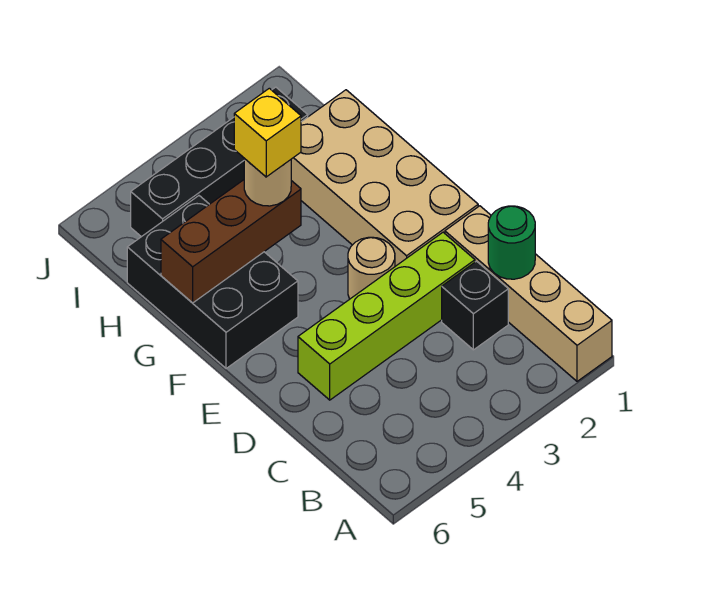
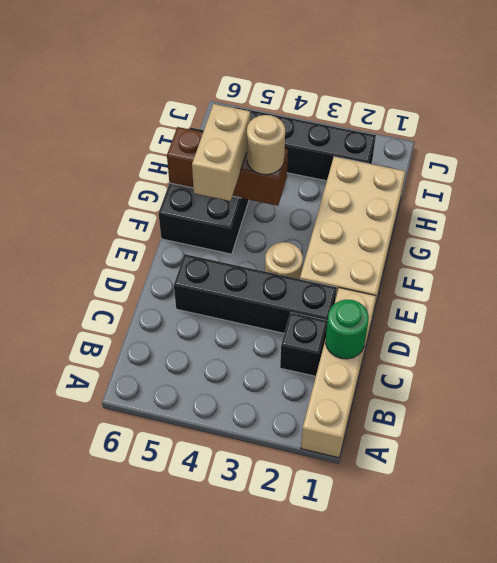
lime brick D2:D5 level 1 -> black brick D2:D5 level 1
none -> tan brick F5:G5 level 3
yellow brick G4 level 4 -> none

